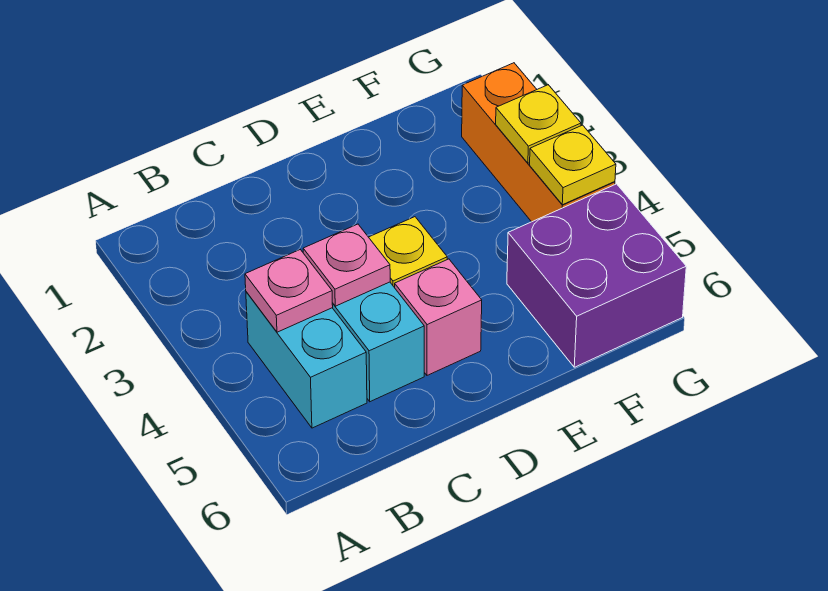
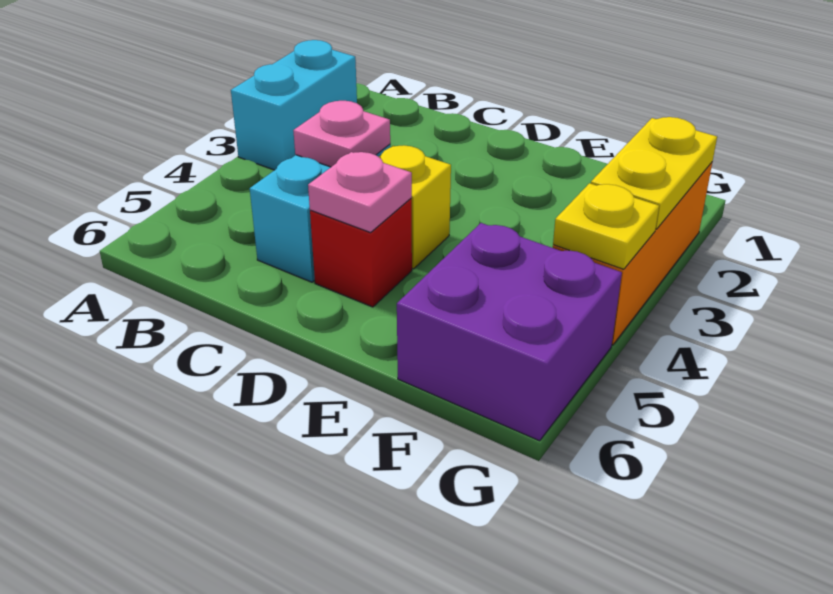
cyan brick B4:B5 level 1 -> cyan brick A2:A3 level 1
pink plate B4 level 2 -> pink plate D5 level 2
pink brick D5 level 1 -> red brick D5 level 1
yellow plate G3 level 2 -> yellow plate G2:G3 level 2

